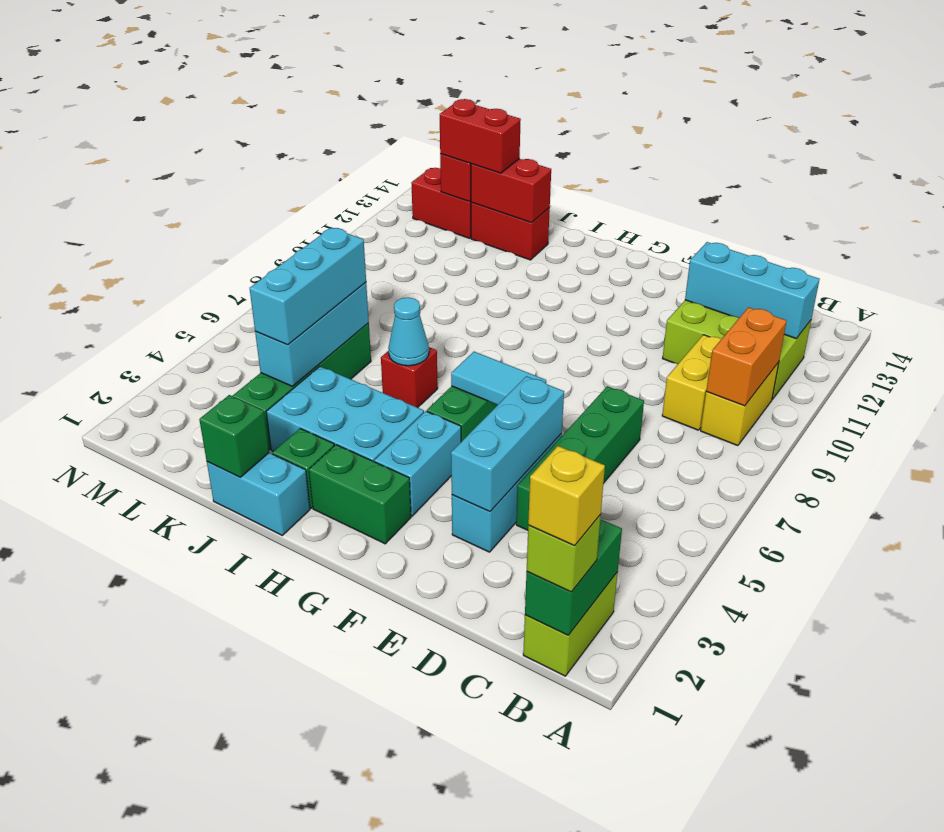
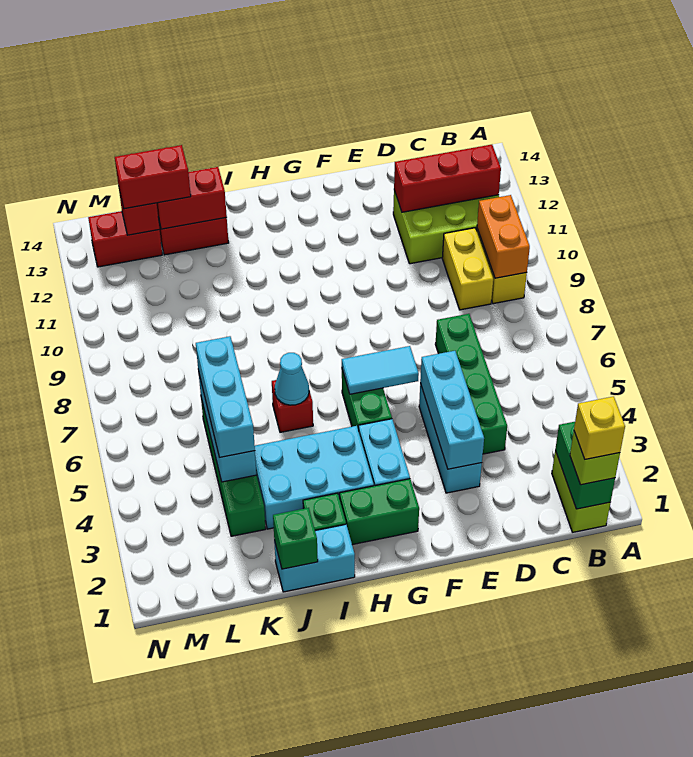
cyan brick B12:D12 level 2 -> red brick B12:D12 level 2

